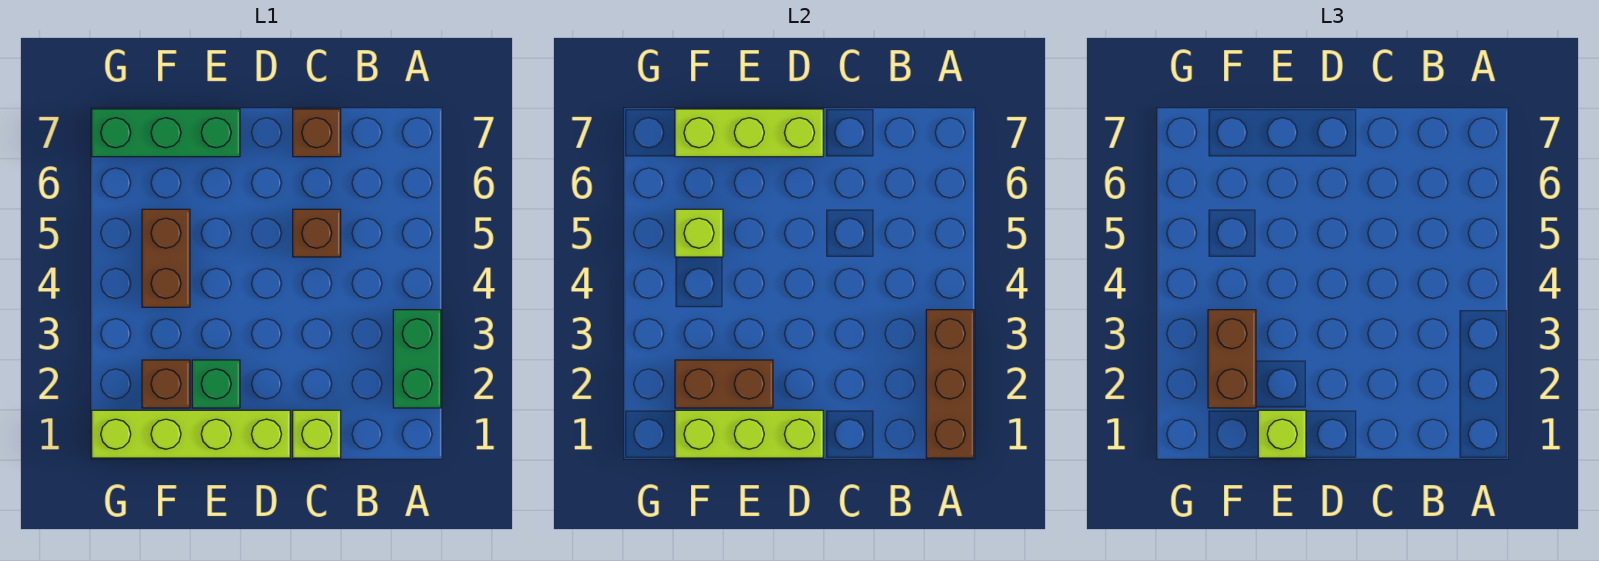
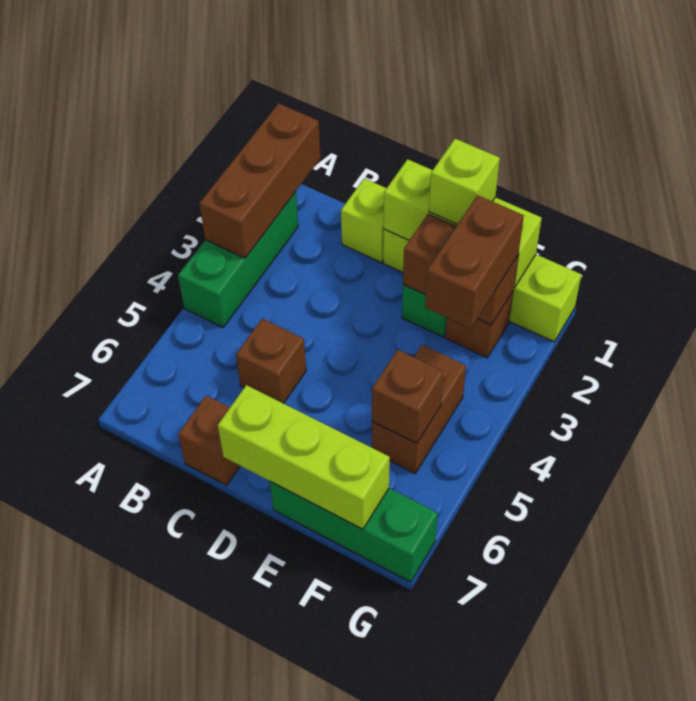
green brick A2:A3 level 1 -> green brick A2:A4 level 1
lime brick F5 level 2 -> brown brick F5 level 2

